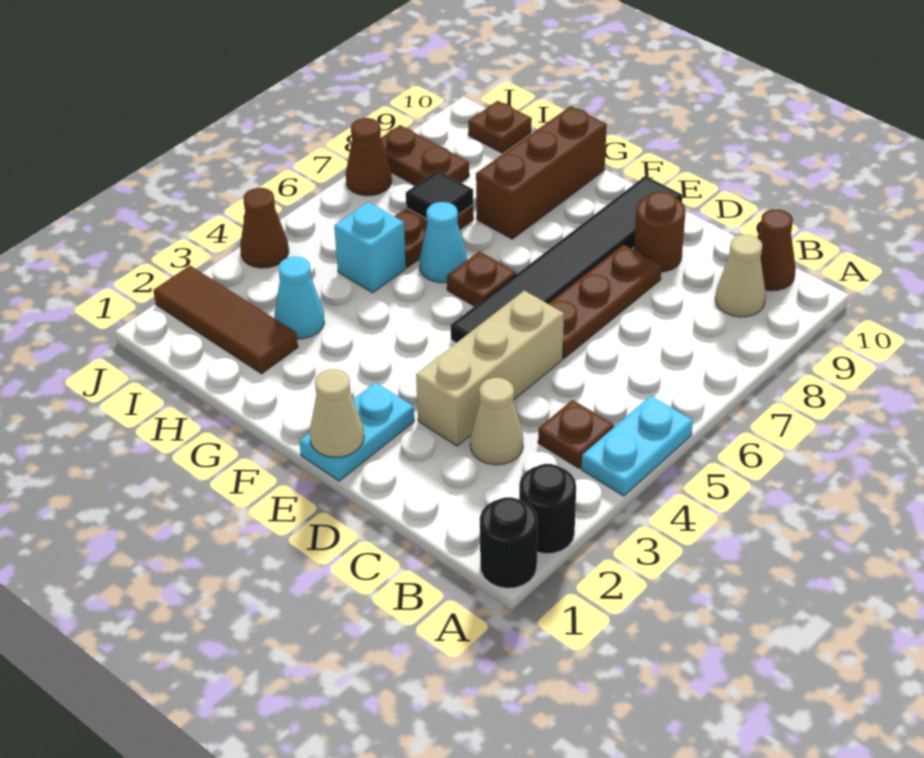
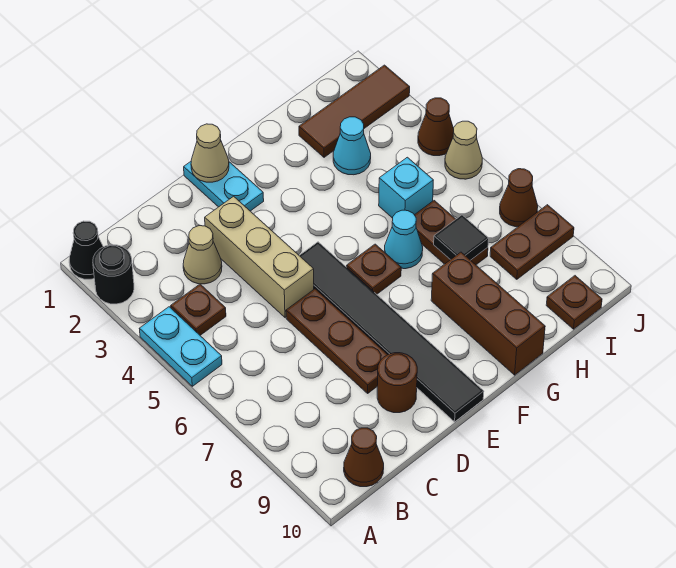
black round brick A1 level 1 -> black cone A1 level 1
tan cone B9 level 1 -> tan cone J5 level 1

